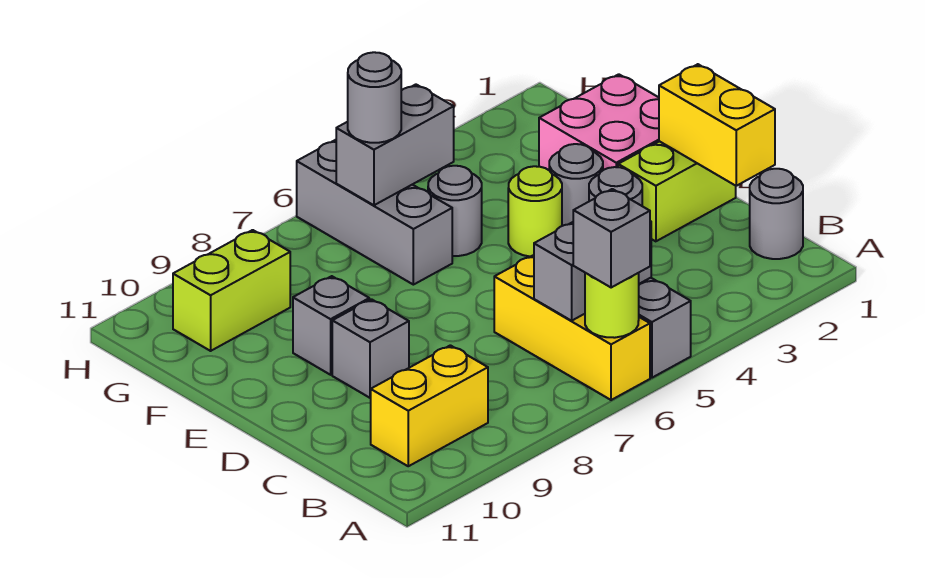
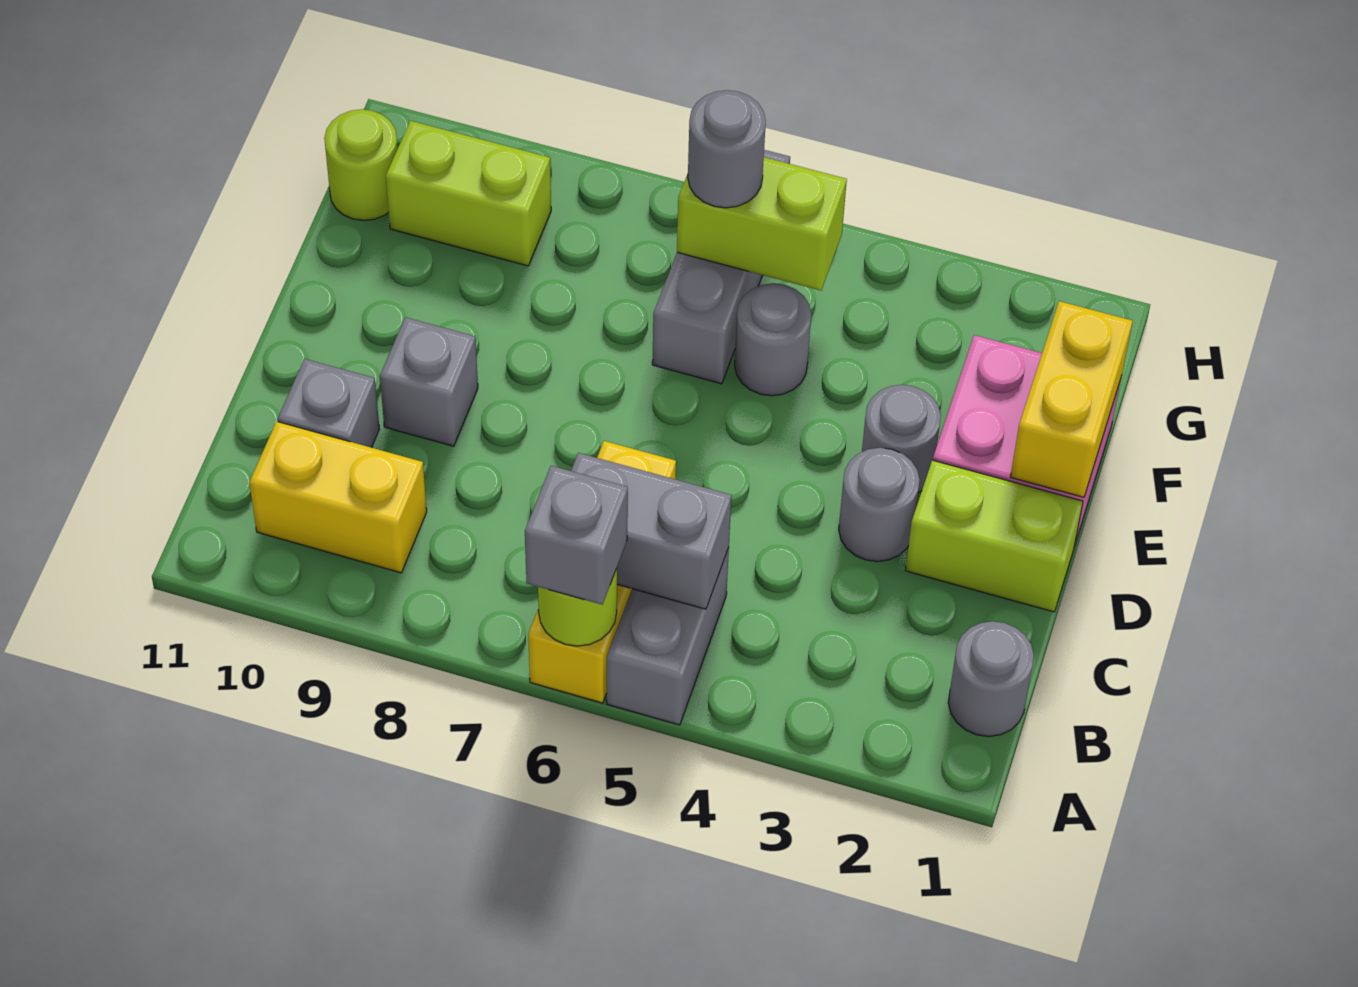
yellow brick C1:D1 level 2 -> yellow brick E1:F1 level 2
lime round brick E4 level 1 -> lime round brick G11 level 1
grey brick E9 level 1 -> grey brick C10 level 1
grey brick G5:G6 level 2 -> lime brick G5:G6 level 2

